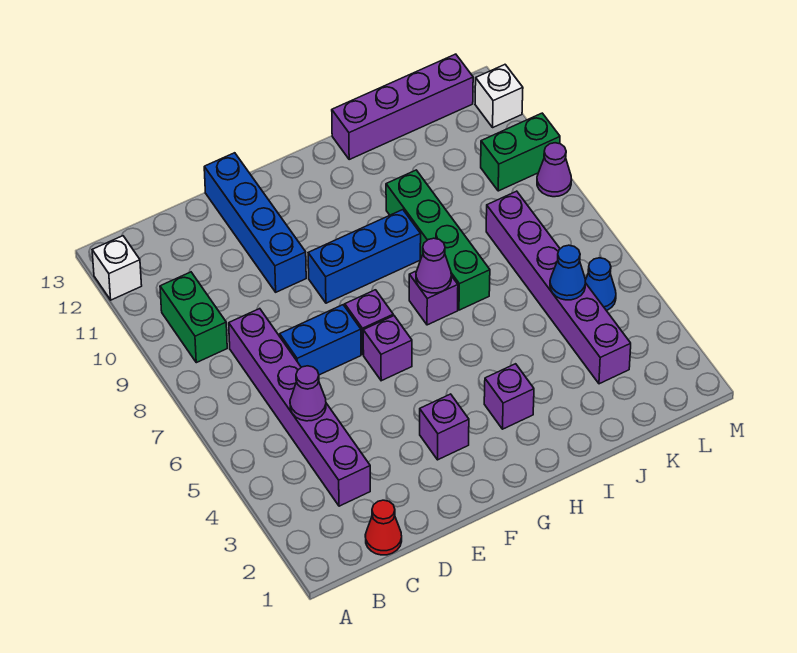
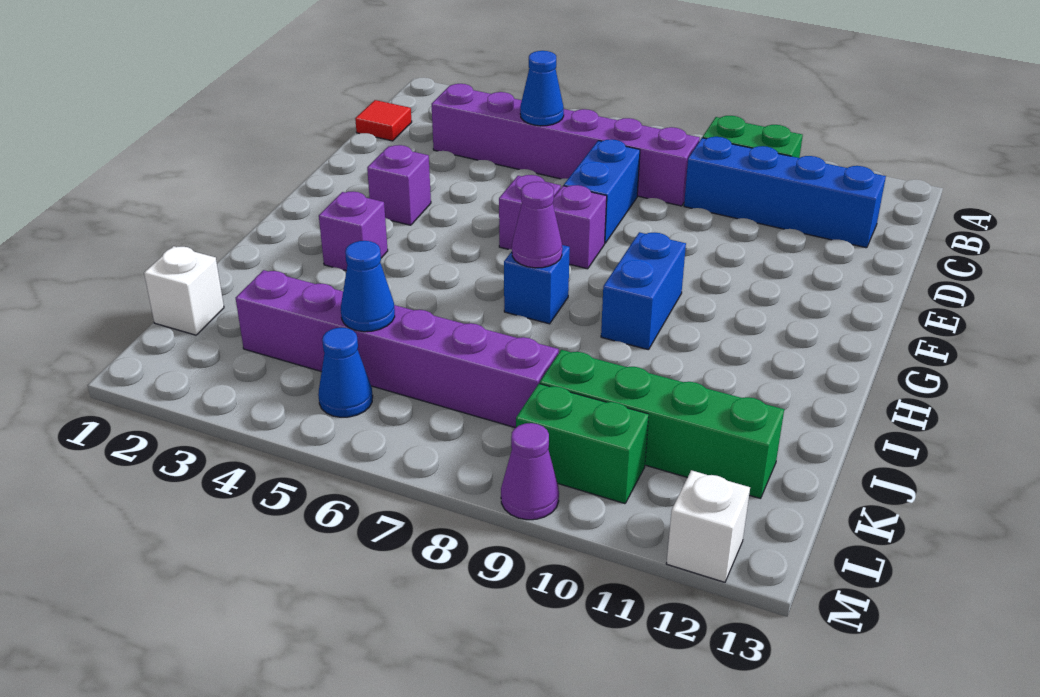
white brick A12 level 1 -> white brick K1 level 1
red cone C1 level 1 -> red tile C1 level 1
purple cone C5 level 2 -> blue cone C5 level 2
blue brick E10:E13 level 1 -> blue brick C9:C12 level 1
blue brick F9:H9 level 1 -> blue brick G9:H9 level 1
purple brick H7 level 1 -> blue brick H7 level 1
green brick I7:I10 level 1 -> green brick K9:K12 level 1
purple brick I13:L13 level 1 -> none
green brick L10:M10 level 1 -> green brick L9:L10 level 1

